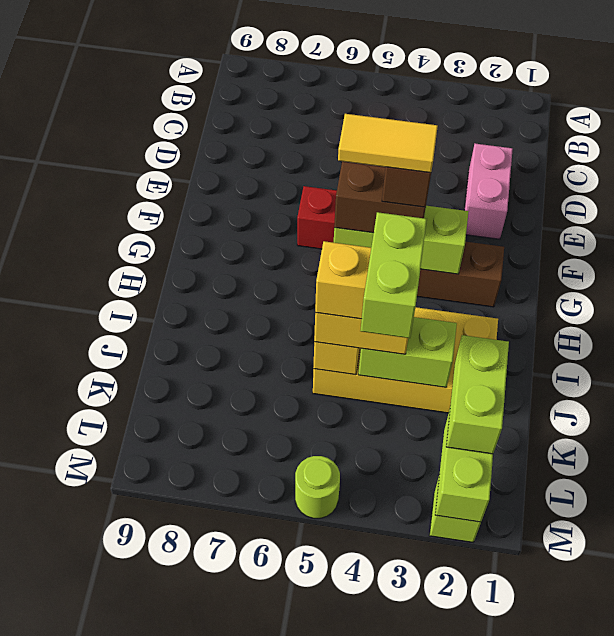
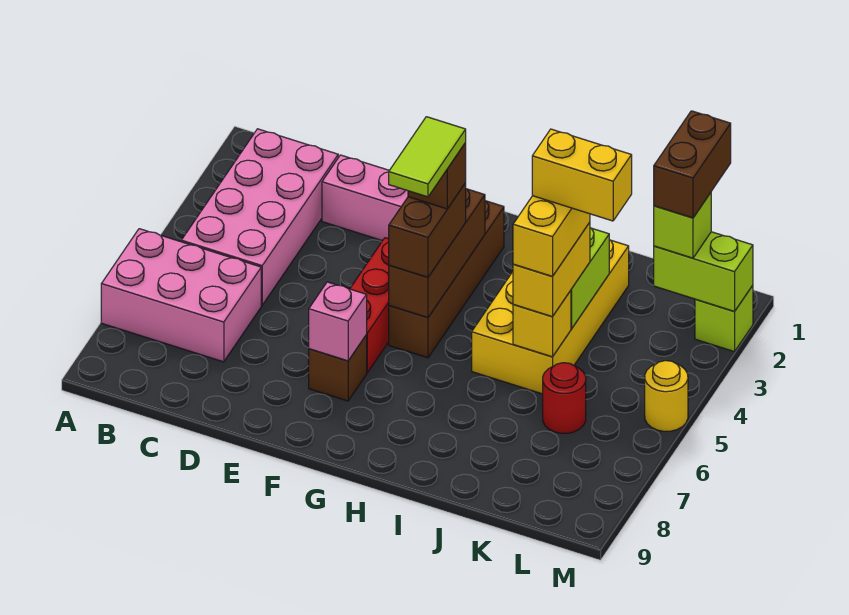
none -> pink brick A6:C7 level 1
none -> pink brick B2:C5 level 1
none -> brown brick F7 level 1
none -> pink brick F7 level 2
lime brick G3:G5 level 2 -> brown brick G3:G5 level 2
yellow tile G4:G5 level 5 -> lime tile G4:G5 level 5
lime brick J4:K4 level 5 -> yellow brick J4:K4 level 5
lime brick K2:L2 level 3 -> lime brick L2 level 3
none -> red round brick K6 level 1
none -> brown brick L1:L2 level 4
lime round brick M5 level 1 -> yellow round brick M5 level 1

